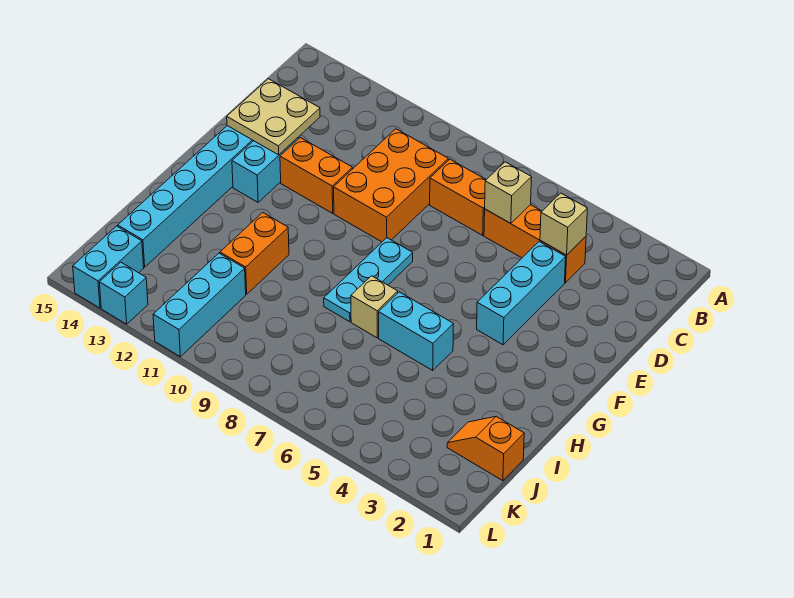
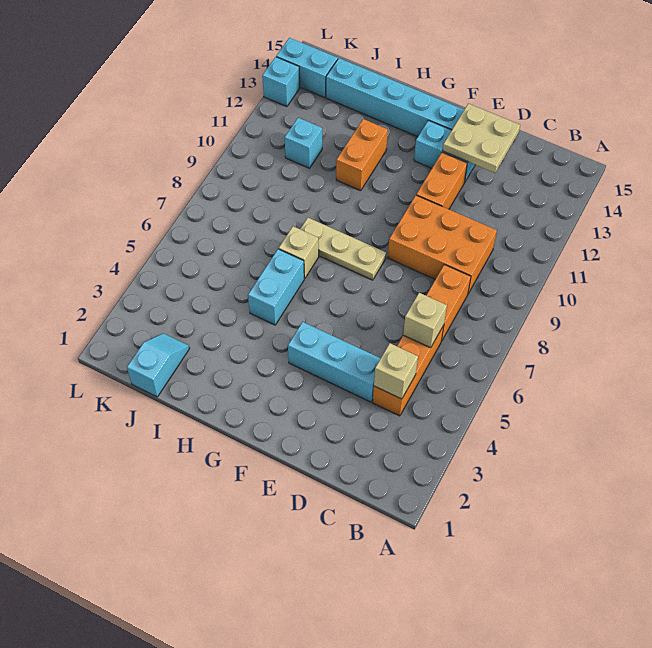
cyan plate F8:H8 level 1 -> tan plate F8:H8 level 1
orange brick H11:I11 level 1 -> orange brick H11:H12 level 1
orange slope J1:J2 level 1 top 1 -> cyan slope J1:J2 level 1 top 1
cyan brick J11:L11 level 1 -> cyan brick J11 level 1

